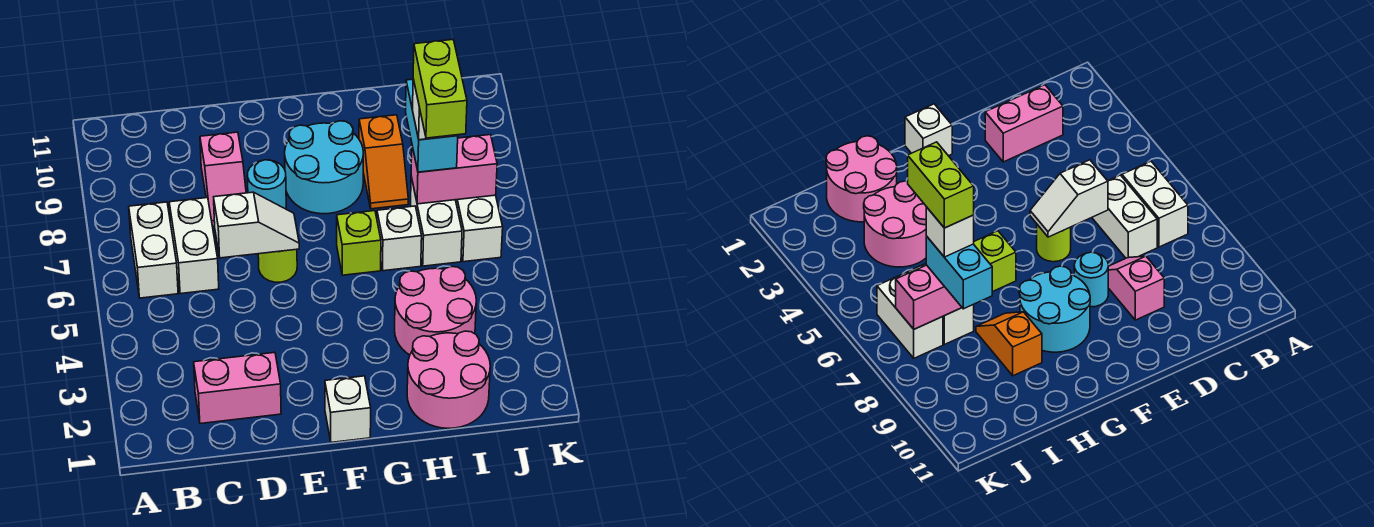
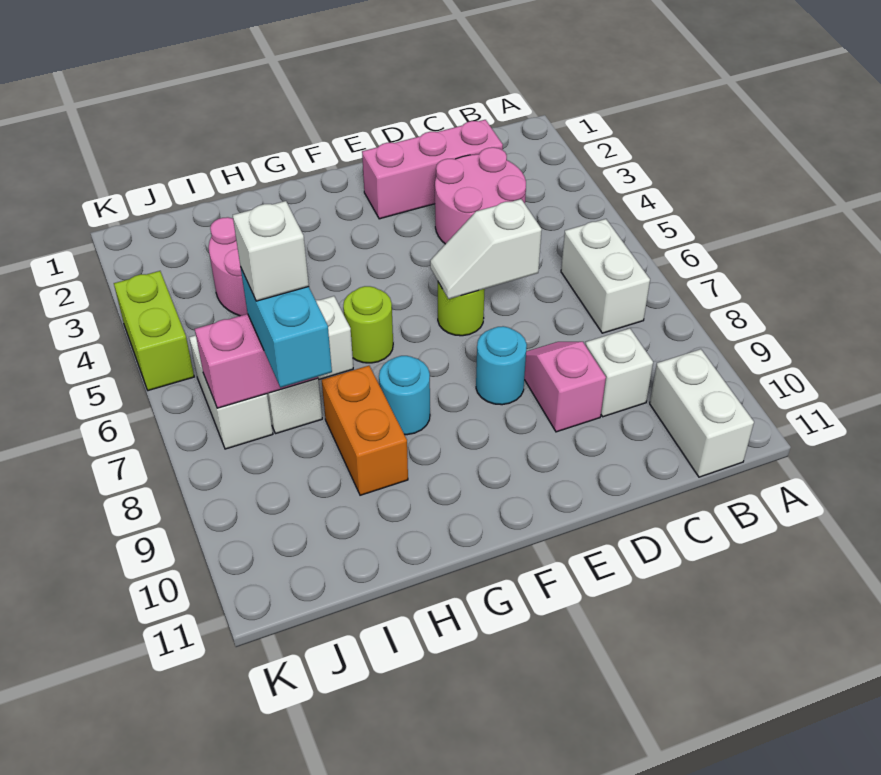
pink brick C2:D2 level 1 -> pink brick C2:E2 level 1
white brick C6:C7 level 1 -> white brick B10:B11 level 1
white brick F1 level 1 -> white brick C9 level 1
cyan round brick F8:G9 level 1 -> cyan round brick G8 level 1
lime brick G6 level 1 -> lime round brick G6 level 1
pink round brick H1:I2 level 1 -> pink round brick C3:D4 level 1
orange slope H8:H9 level 1 top 9 -> orange brick H8:H9 level 1
lime brick I6:I7 level 5 -> lime brick K4:K5 level 1

